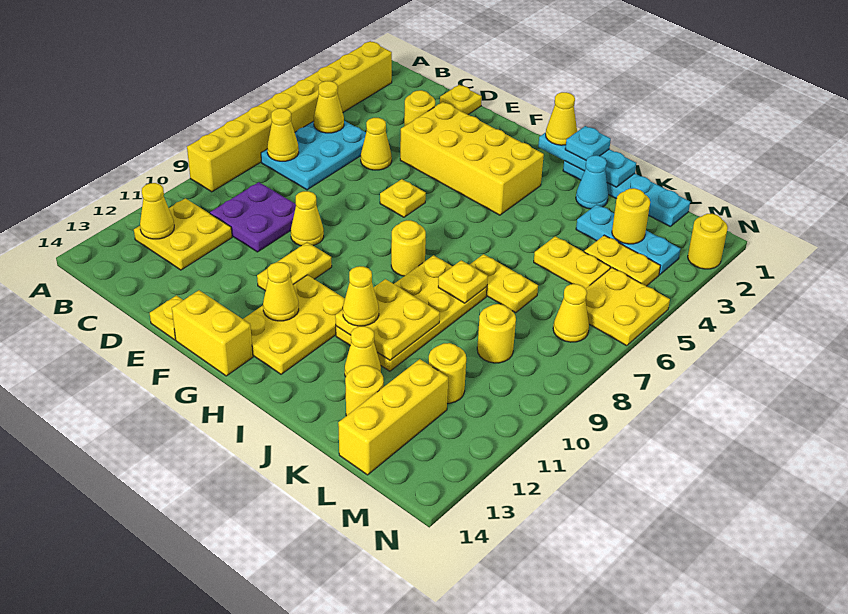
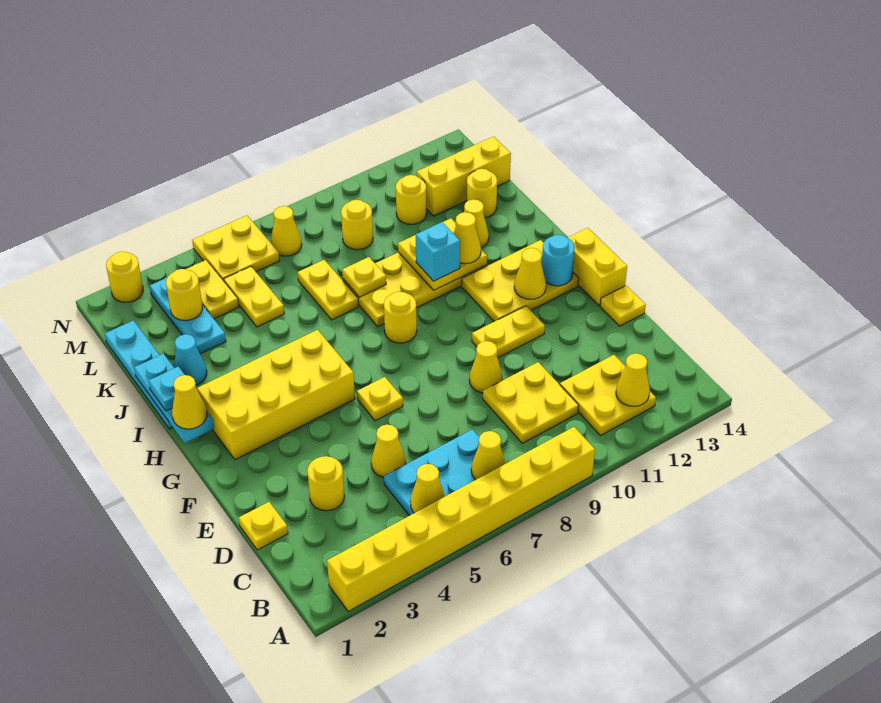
purple plate C9:D10 level 1 -> yellow plate C9:D10 level 1
yellow brick E3:H4 level 1 -> yellow brick G2:H5 level 1
none -> cyan round brick G13 level 2
none -> cyan brick I10 level 3

